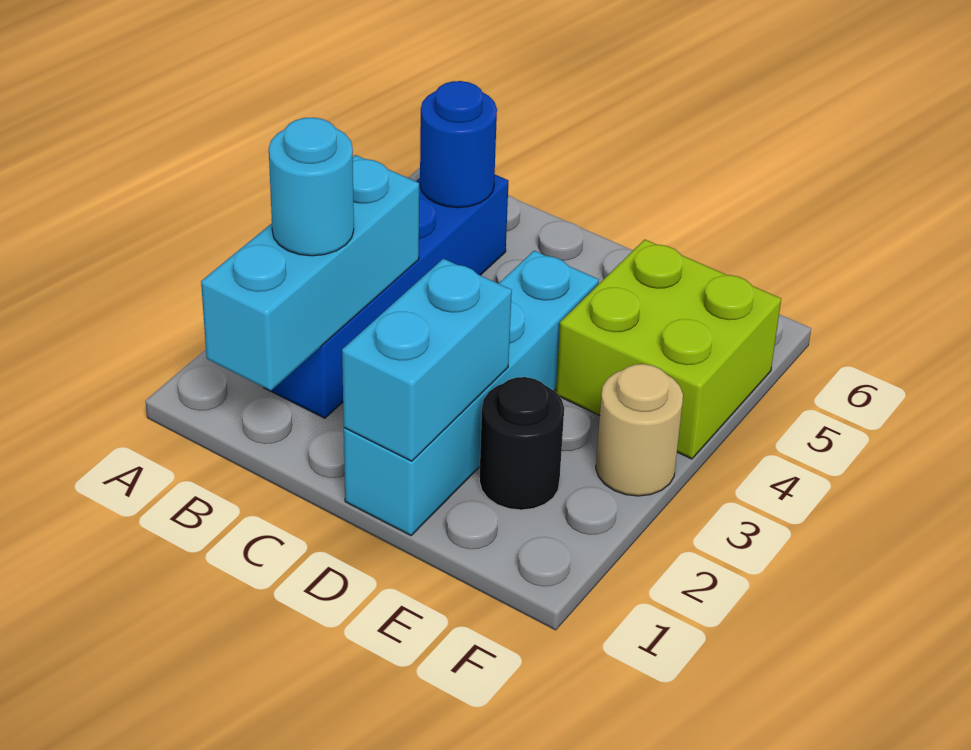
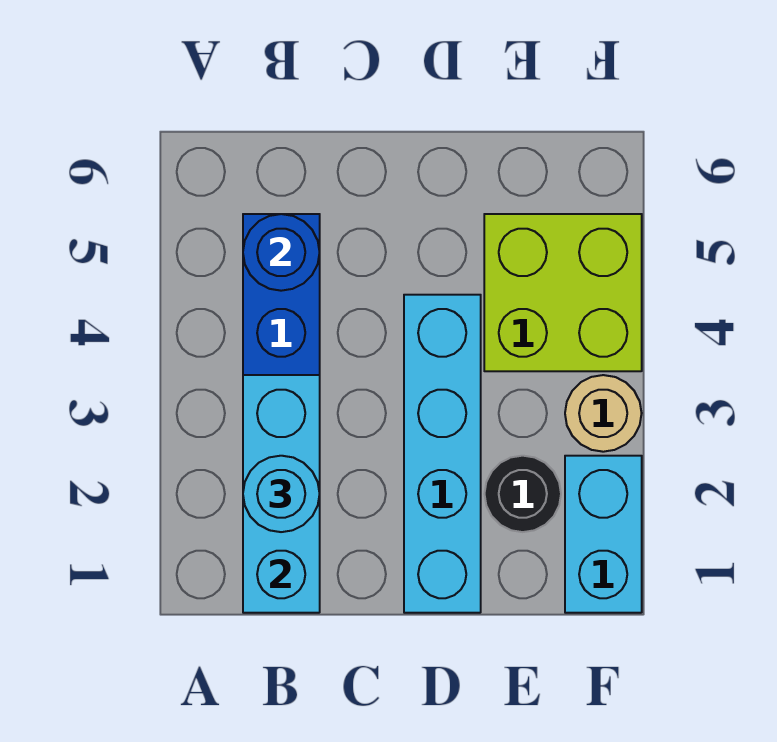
cyan brick D1:D2 level 2 -> cyan brick F1:F2 level 1

